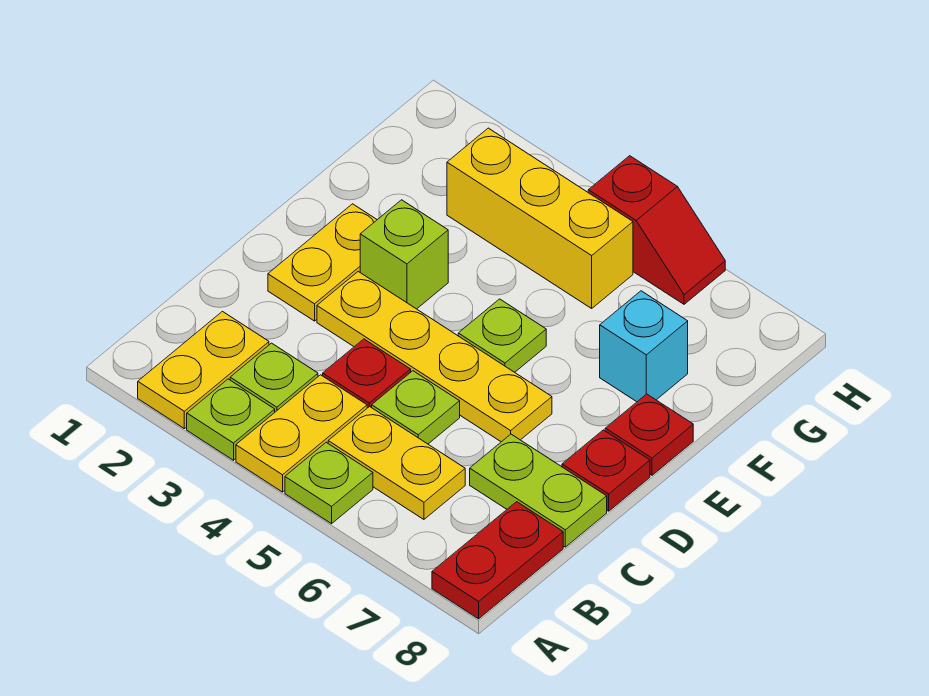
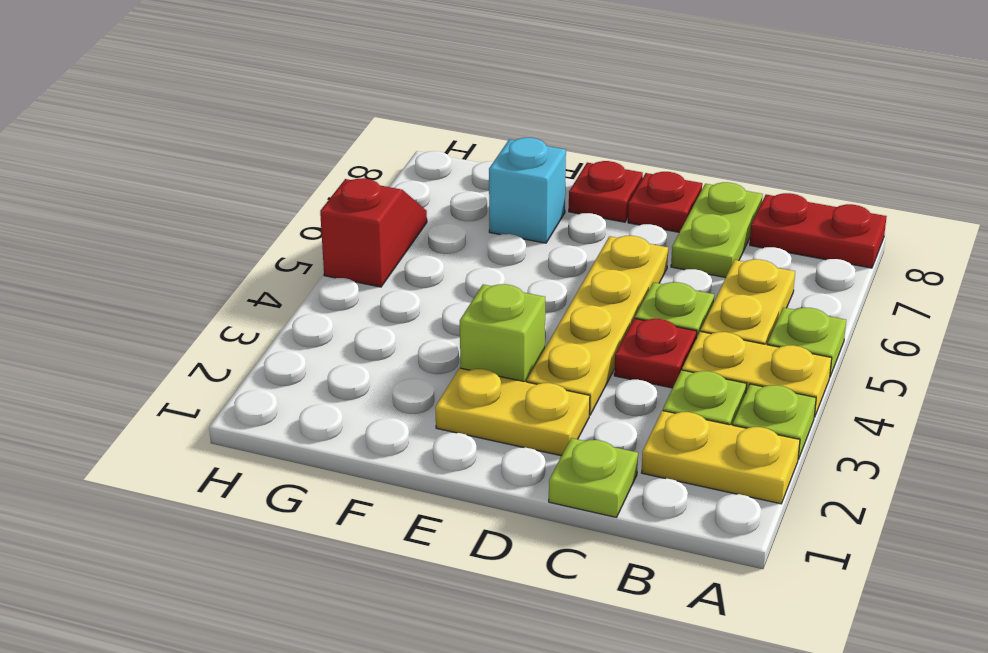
lime plate E5 level 1 -> lime plate C1 level 1
yellow brick G3:G5 level 1 -> none

